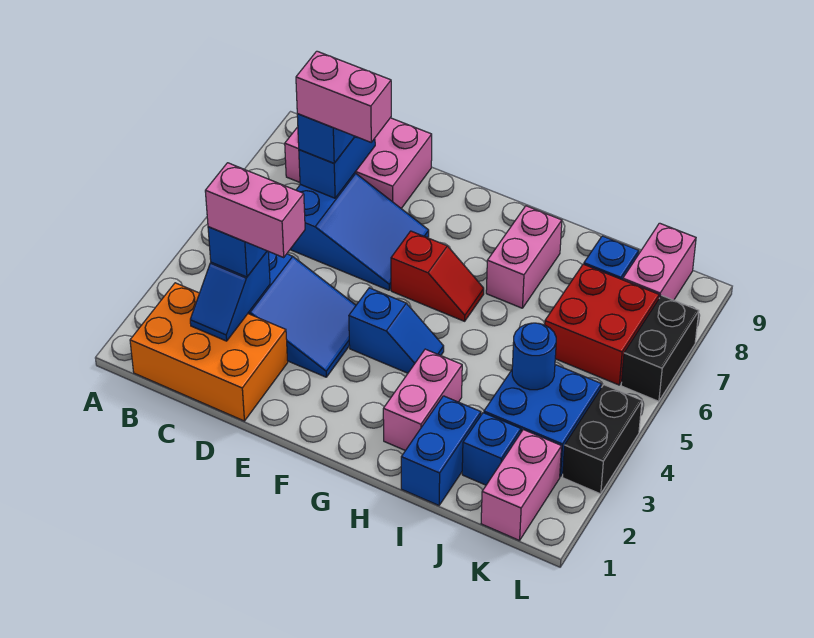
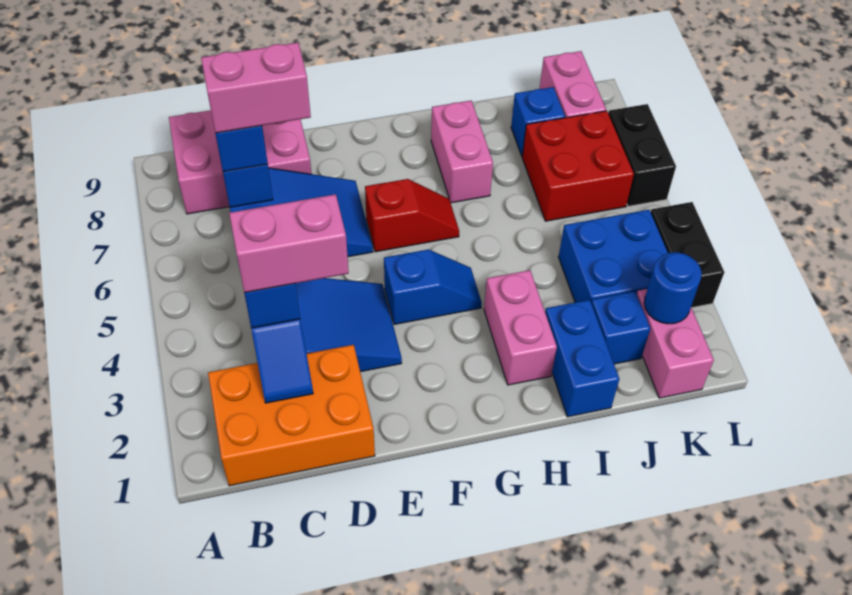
blue round brick J4 level 2 -> blue round brick K2 level 2

